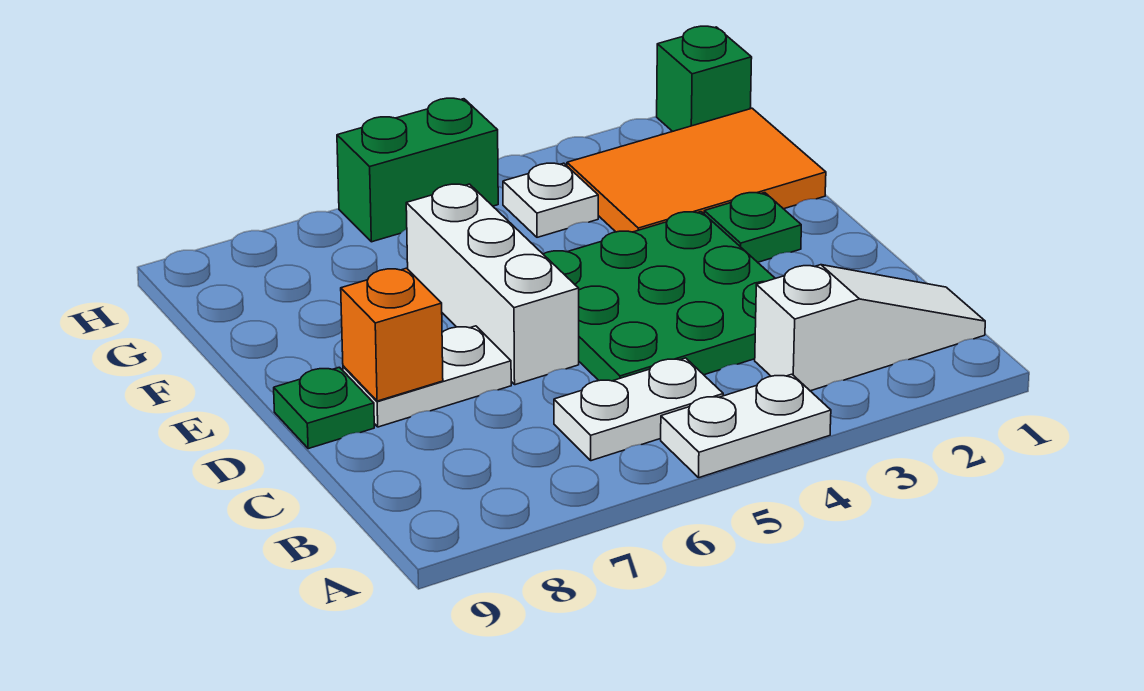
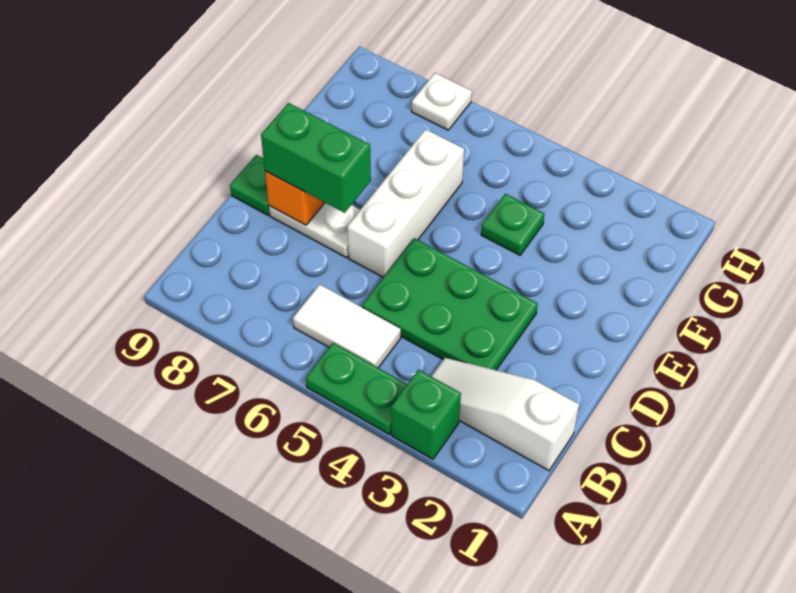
white plate A4:A5 level 1 -> green plate A4:A5 level 1
white slope B1:B3 level 1 top 3 -> white slope B1:B3 level 1 top 1
white plate B5:B6 level 1 -> white tile B5:B6 level 1
green plate C3:E5 level 1 -> green plate C3:D5 level 1
green plate E2 level 1 -> green plate F4 level 1
orange tile F1:G3 level 1 -> none
white plate G4 level 1 -> white plate H7 level 1
green brick H1 level 1 -> green brick A3 level 1
green brick H5:H6 level 1 -> green brick D7:D8 level 3

